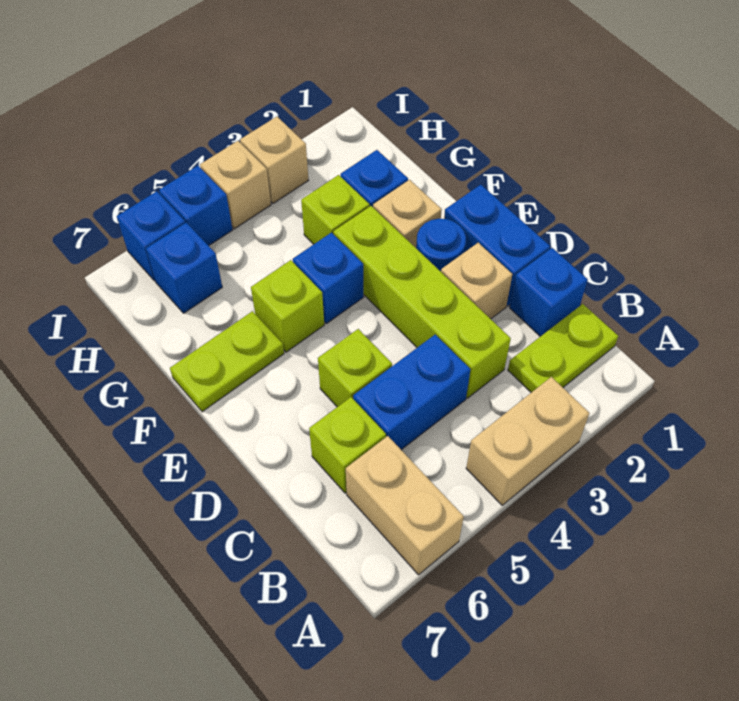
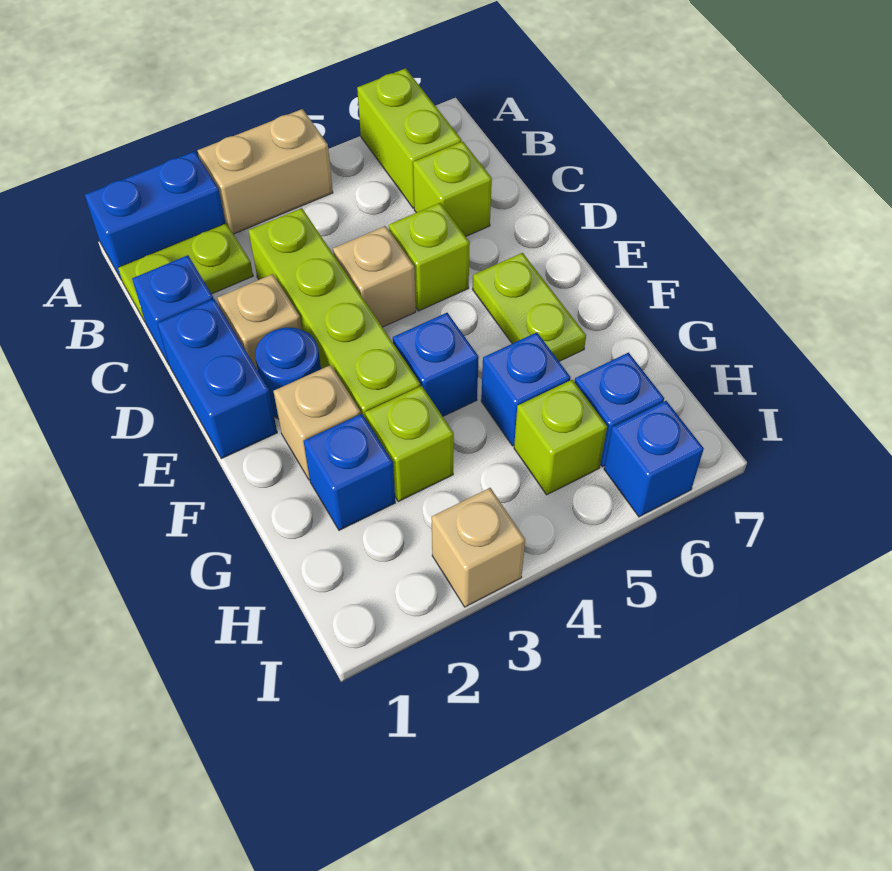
tan brick A6:B6 level 1 -> lime brick A6:B6 level 1
blue brick C4:C5 level 1 -> blue brick A1:A2 level 1
lime brick F5 level 1 -> lime brick H5 level 1
lime plate F6:F7 level 1 -> lime plate E6:F6 level 1
tan brick I4 level 1 -> tan brick D4 level 1
blue brick I5 level 1 -> blue brick G5 level 1

